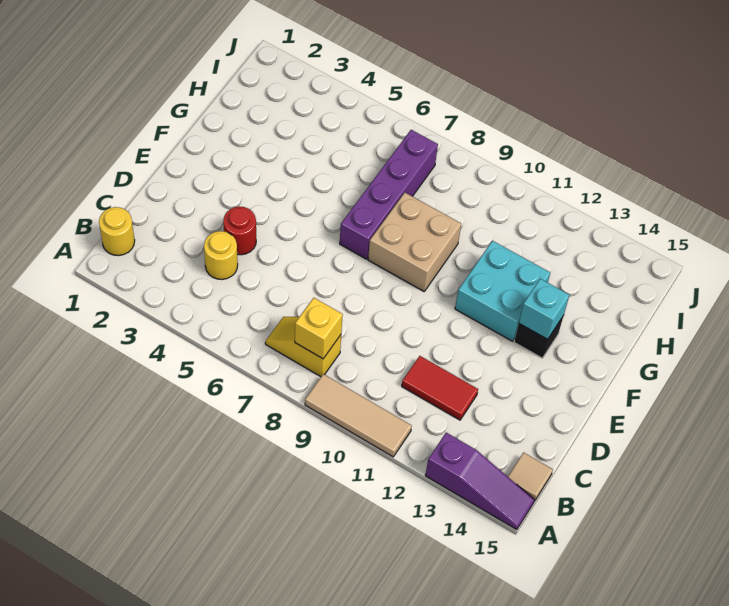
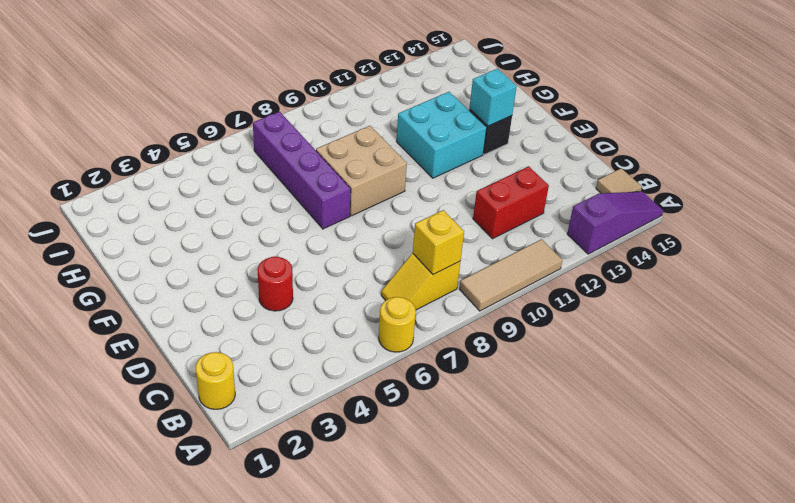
yellow round brick C4 level 1 -> yellow round brick A6 level 1
red tile C11:C12 level 1 -> red brick C11:C12 level 1

